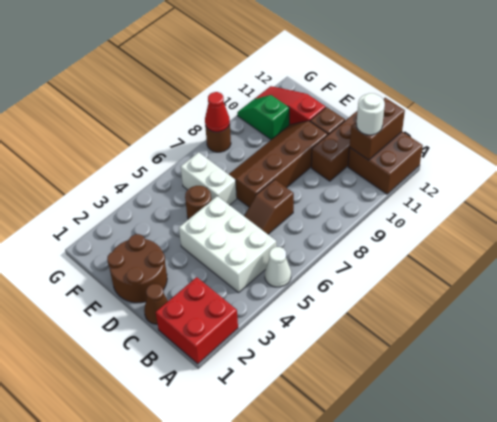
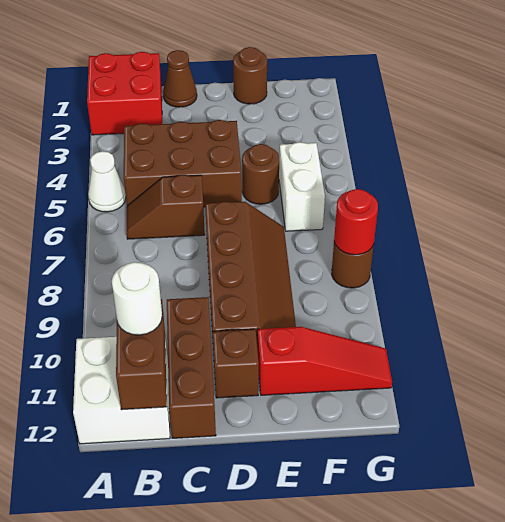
brown brick A11:B12 level 1 -> white brick A11:B12 level 1
white brick B4:D5 level 1 -> brown brick B4:D5 level 1
brown slope C6:C7 level 1 top 7 -> brown slope B6:C6 level 1 top C
brown round brick D1:E2 level 1 -> brown round brick E1 level 1
white brick E6:F6 level 1 -> white brick F5:F6 level 1
green slope F10:G10 level 1 top F -> none
red cone G8 level 2 -> red round brick G8 level 2

